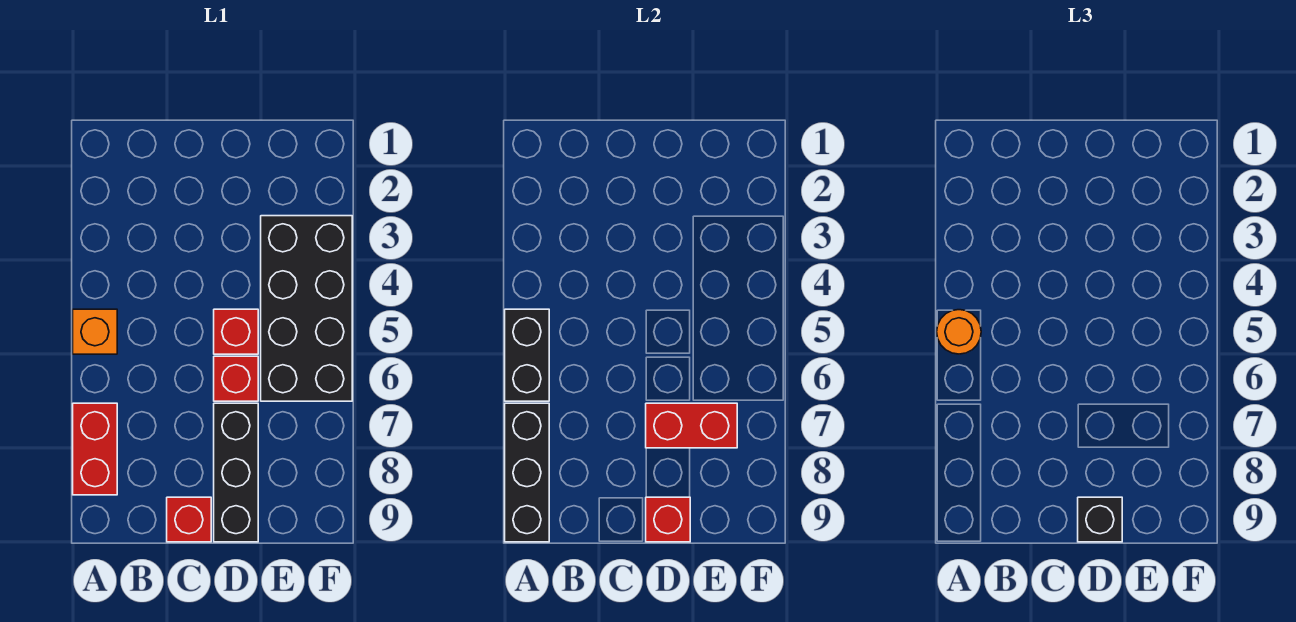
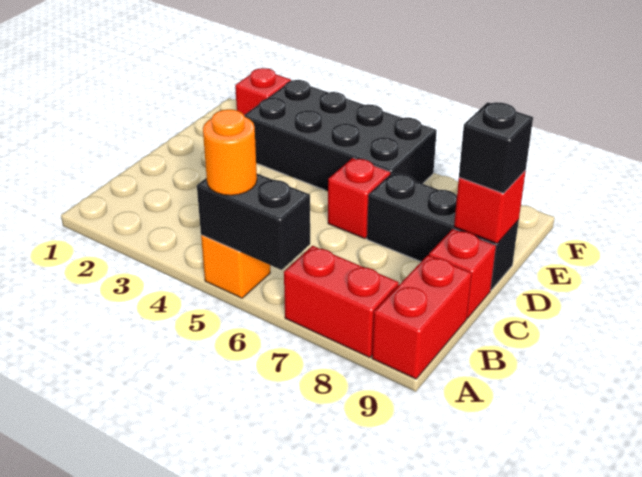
black brick A7:A9 level 2 -> none
red brick D5 level 1 -> red brick F2 level 1
red brick D7:E7 level 2 -> red brick A9:B9 level 1

